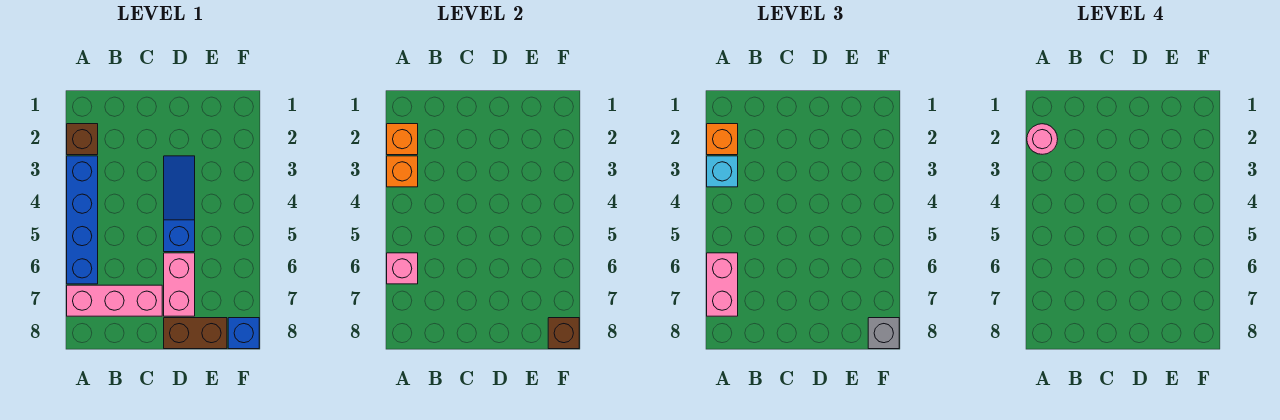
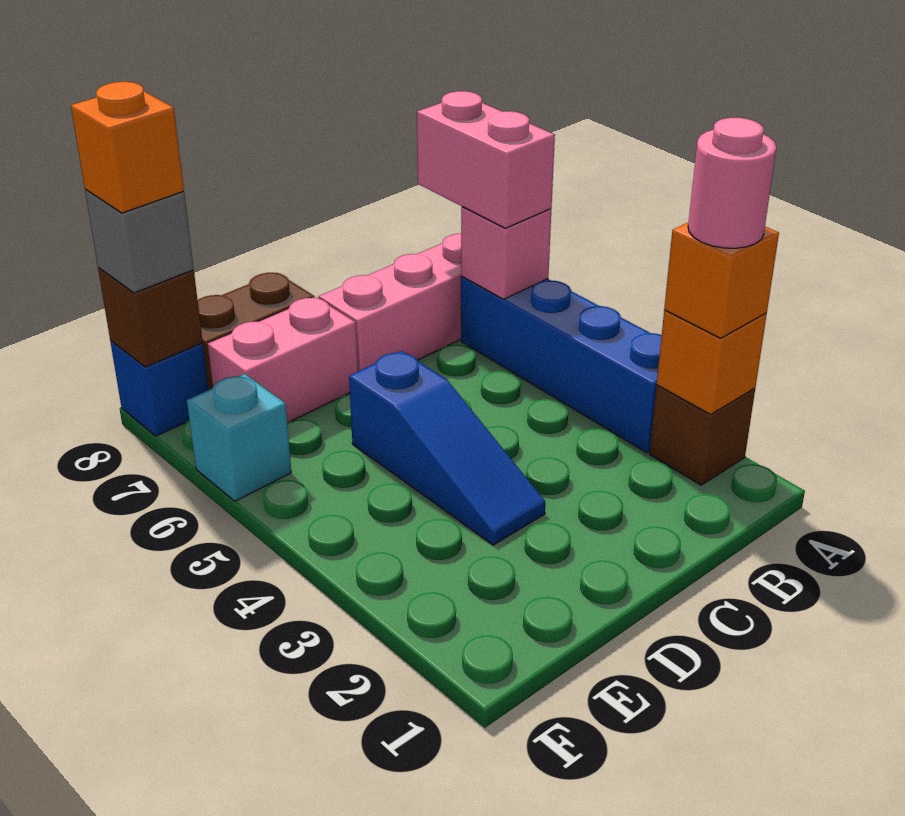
orange brick A3 level 2 -> orange brick F8 level 4
cyan brick A3 level 3 -> cyan brick F6 level 1
pink brick D6:D7 level 1 -> pink brick D7:E7 level 1

